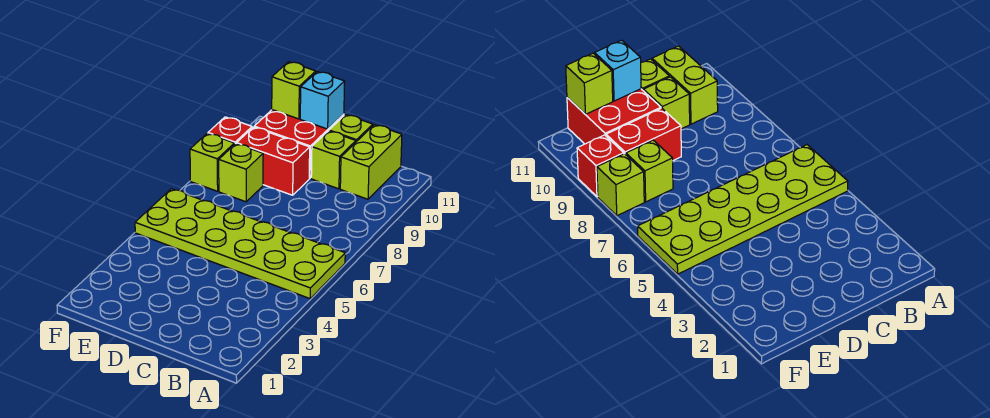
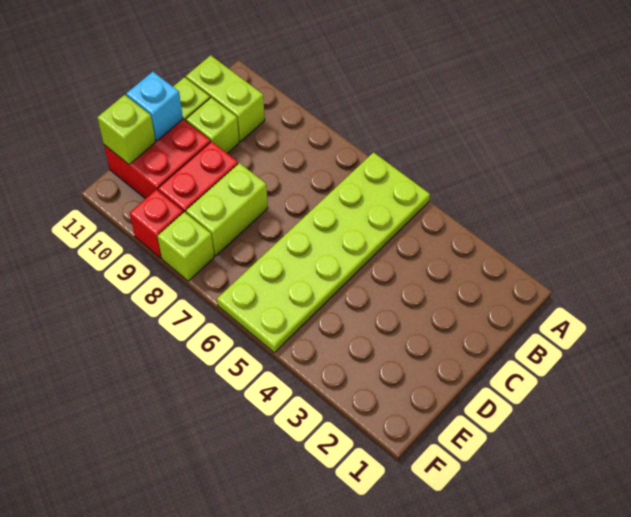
lime brick E8 level 1 -> lime brick D8:E8 level 1

